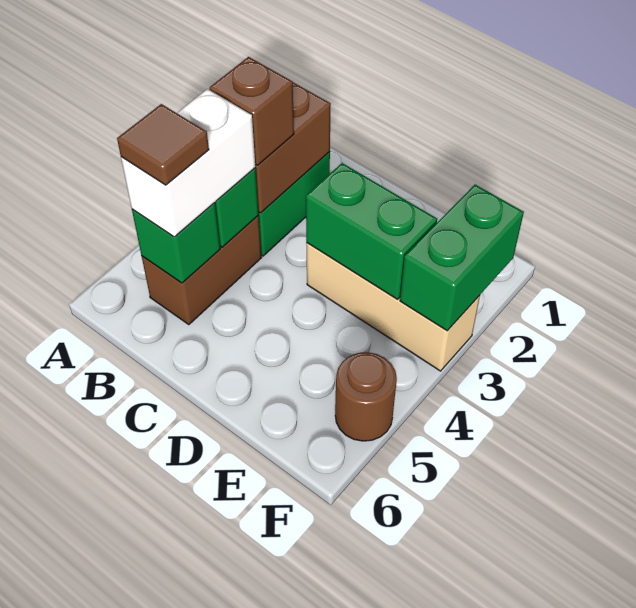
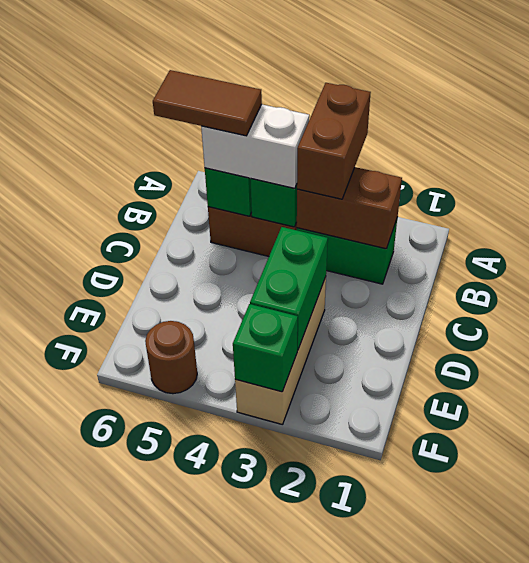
brown brick B3 level 3 -> brown brick A3:B3 level 3
brown tile B5 level 4 -> brown tile B5:B6 level 4
green brick F2:F3 level 2 -> green brick F3 level 2

